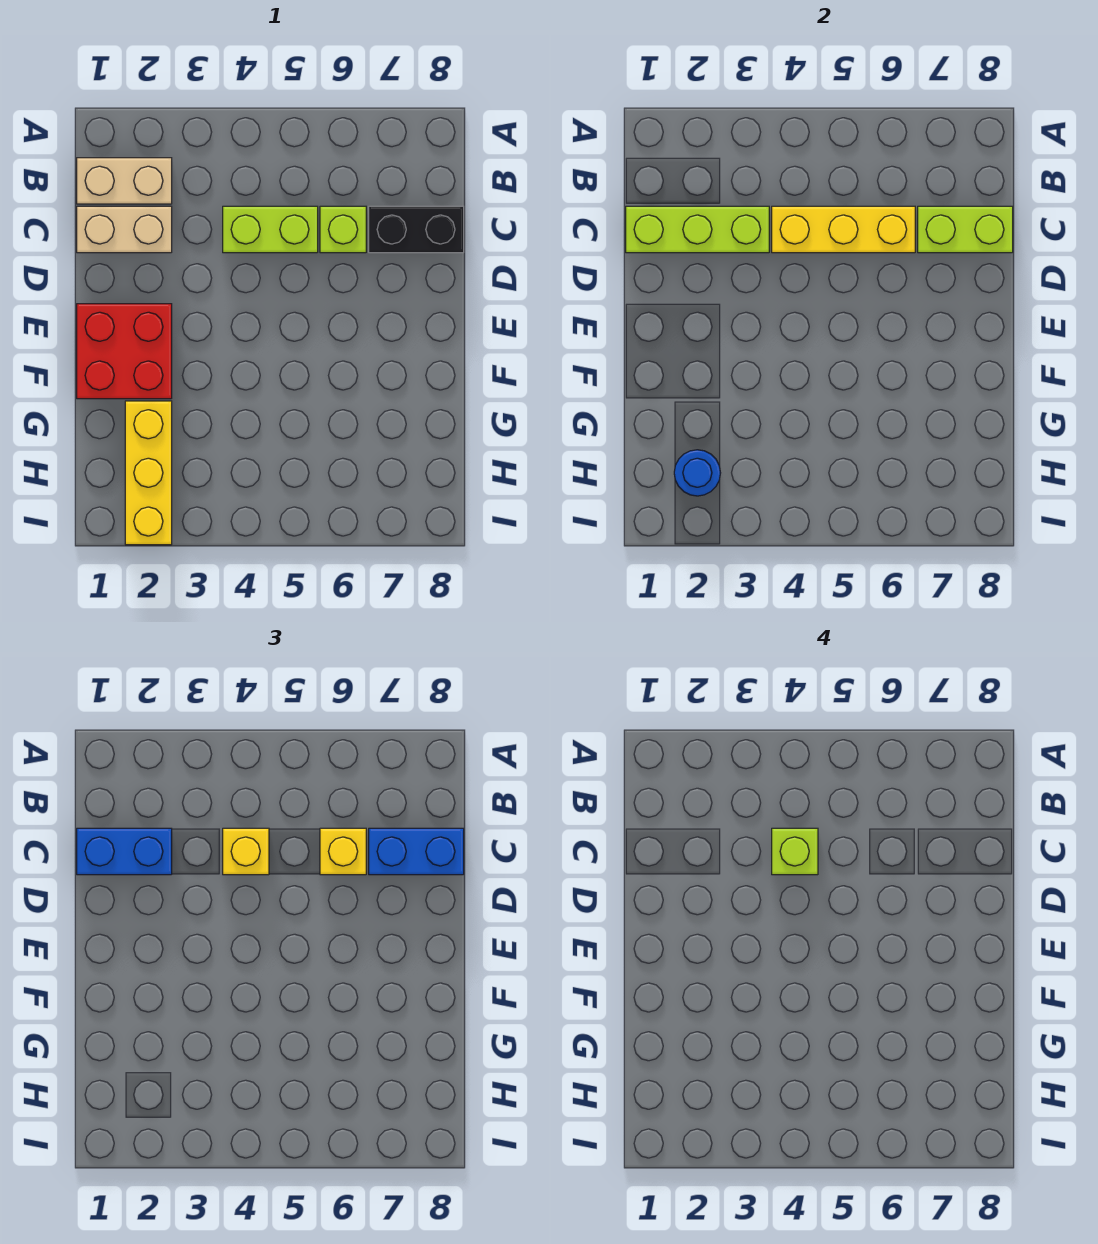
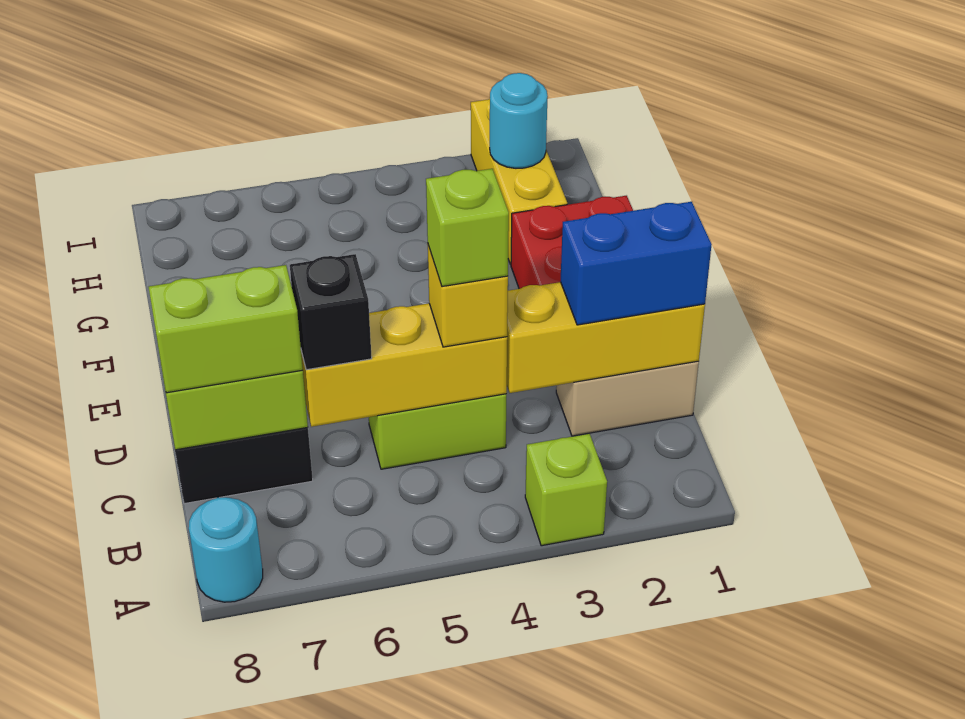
none -> cyan round brick A8 level 1
tan brick B1:B2 level 1 -> none
lime brick C1:C3 level 2 -> yellow brick C1:C3 level 2
lime brick C6 level 1 -> lime brick A3 level 1
yellow brick C6 level 3 -> black brick C6 level 3
blue brick C7:C8 level 3 -> lime brick C7:C8 level 3
blue round brick H2 level 2 -> cyan round brick H2 level 2

